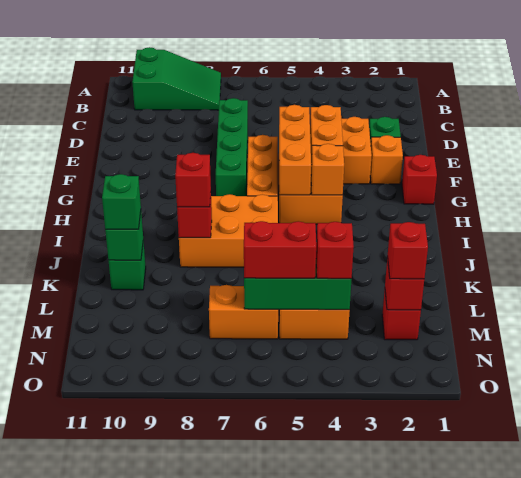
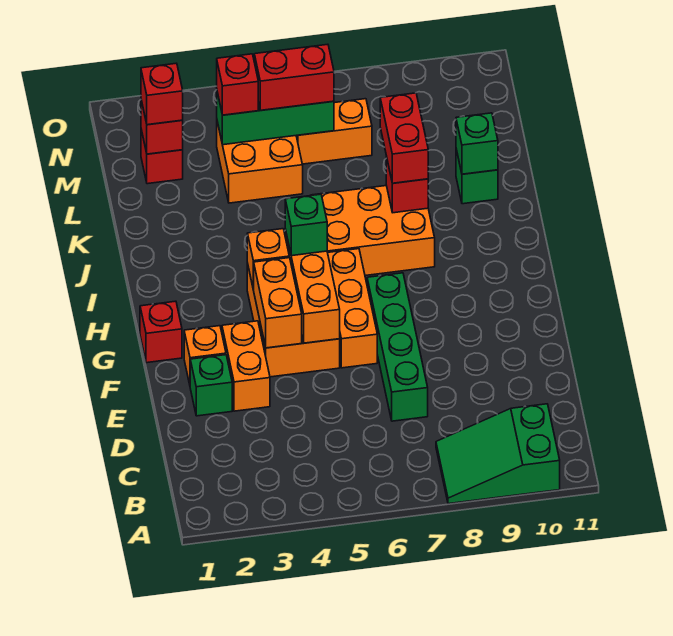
red brick J8 level 3 -> red brick J8:K8 level 3
green brick K10 level 3 -> green brick H5 level 3

